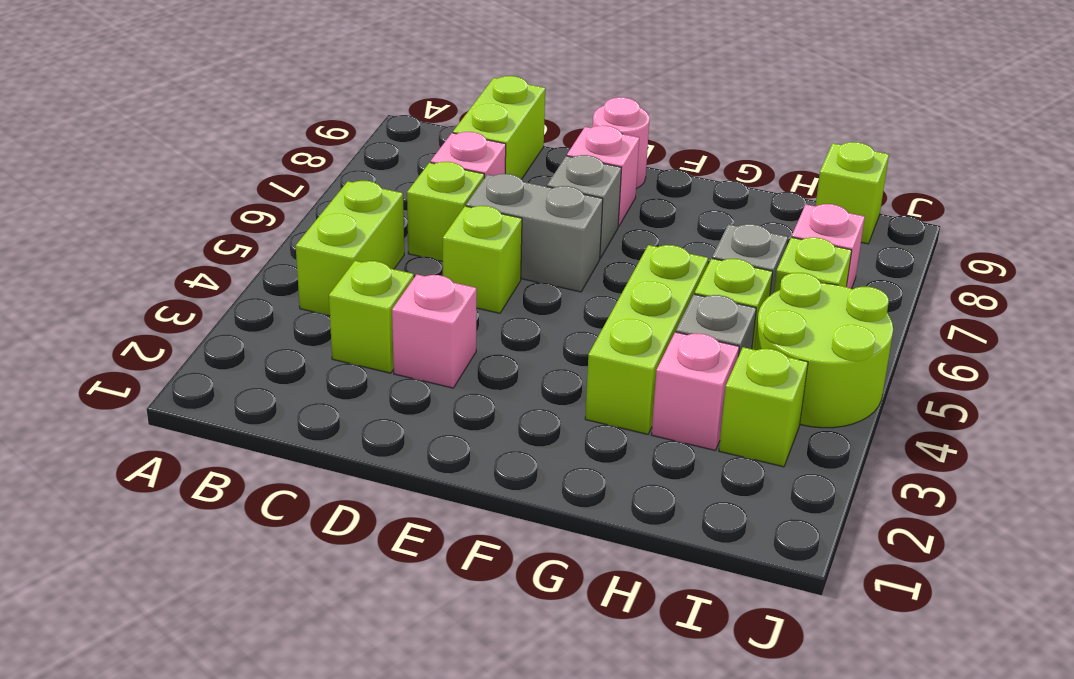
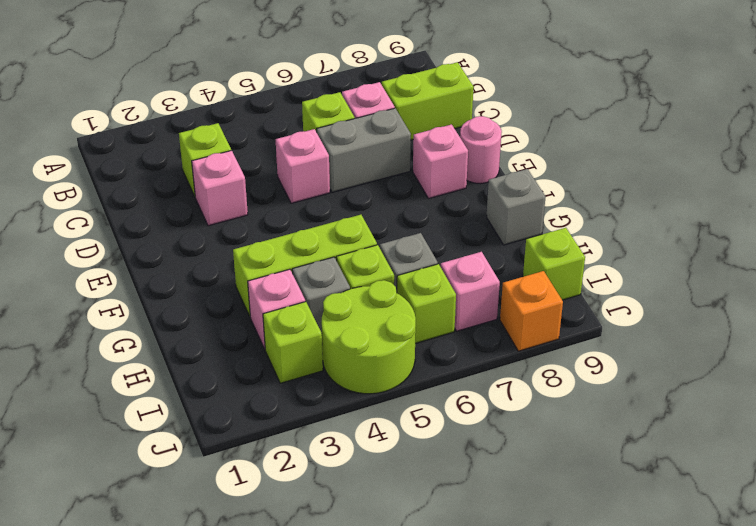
lime brick B4:B5 level 1 -> none
lime brick D5 level 1 -> pink brick D5 level 1
grey brick D6:E6 level 1 -> grey brick D6:D7 level 1
grey brick E7 level 1 -> grey brick G9 level 1
none -> orange brick J8 level 1

